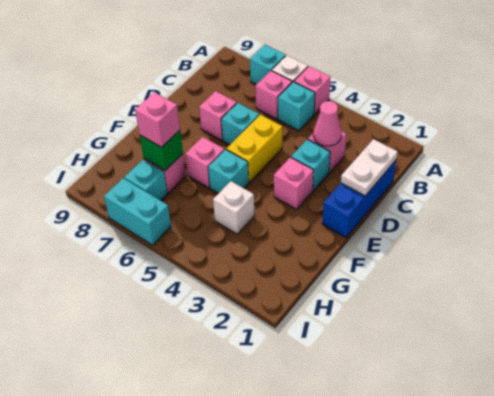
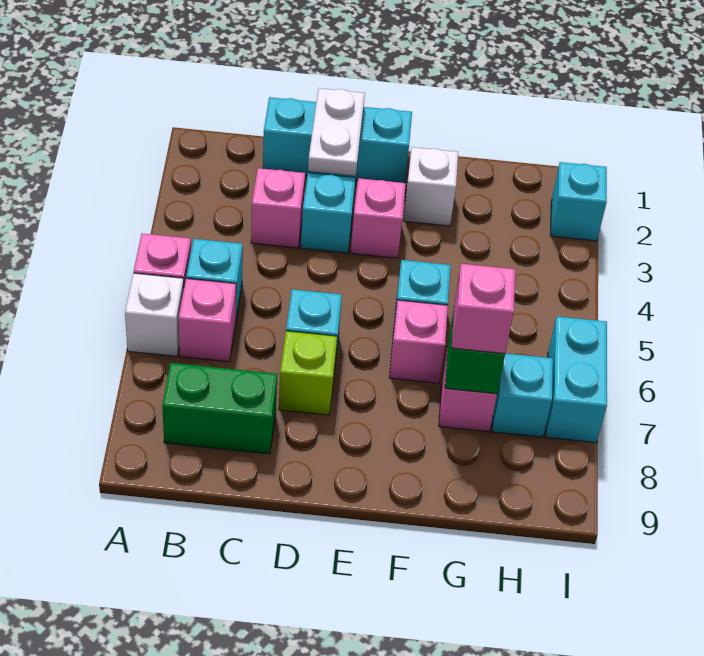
cyan brick A7 level 1 -> cyan brick I2 level 1
none -> green brick B8:C8 level 1
blue brick C1:E1 level 1 -> cyan brick C1:E1 level 1
white plate C1:D1 level 2 -> white plate D1:D2 level 2
pink cone C3 level 2 -> none
yellow brick D5:E5 level 1 -> none
pink brick D7 level 1 -> lime brick D7 level 1
white brick G4 level 1 -> white brick F2 level 1

